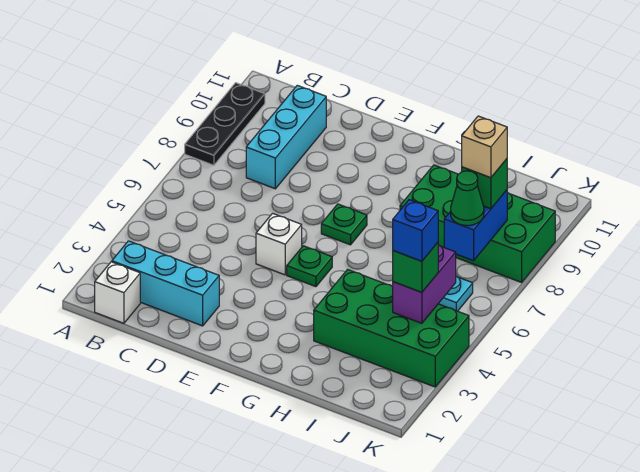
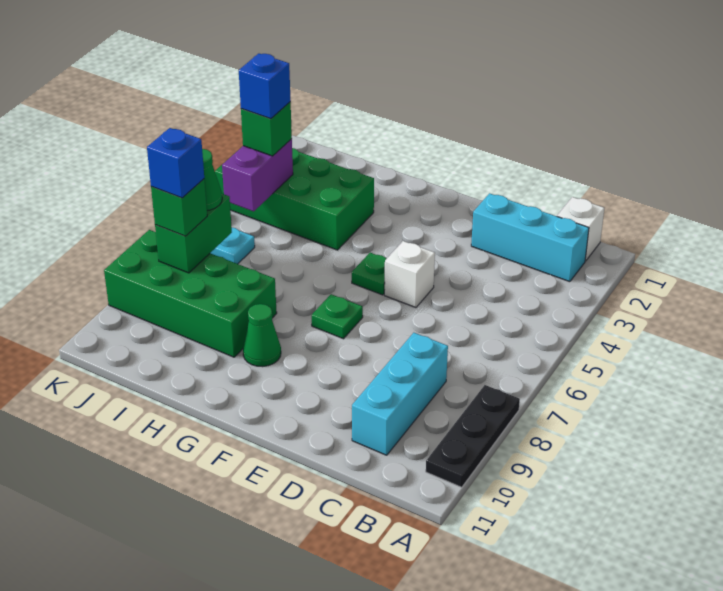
none -> green cone G9 level 1
blue brick J7:J8 level 2 -> green brick J7:J8 level 2
tan brick J8 level 4 -> blue brick J8 level 4

